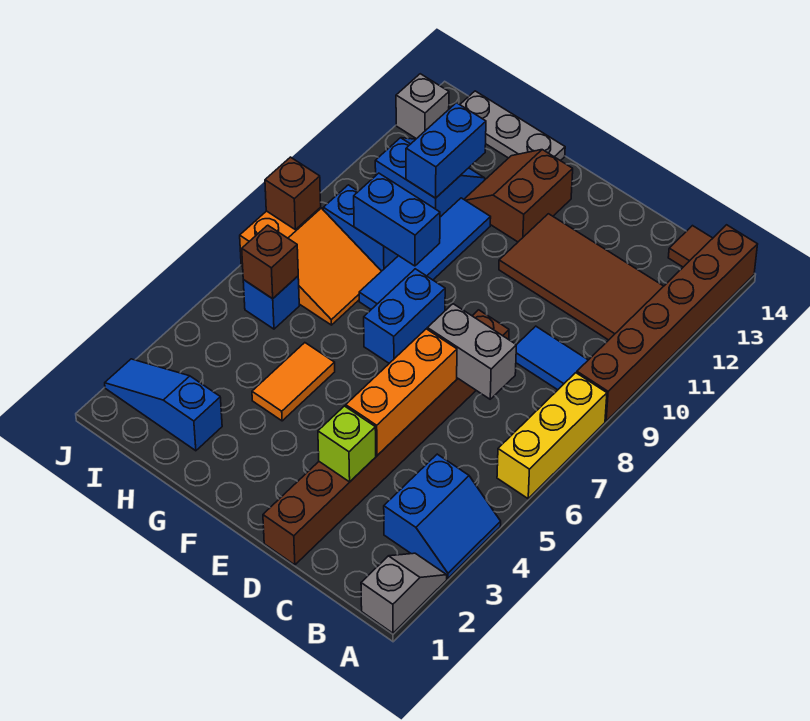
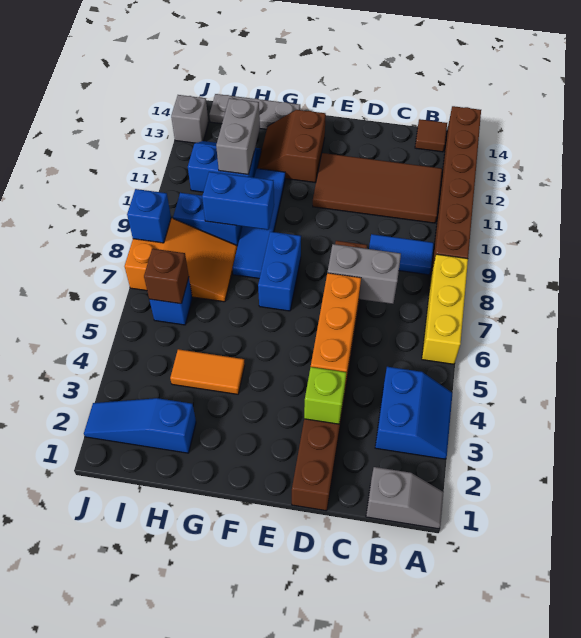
grey slope A1:A2 level 1 top 1 -> grey slope A1:B1 level 1 top B
orange tile G4:G5 level 1 -> orange tile G4:H4 level 1
blue brick H11:H12 level 2 -> grey brick H11:H12 level 2
brown brick J8 level 2 -> blue brick J8 level 2

